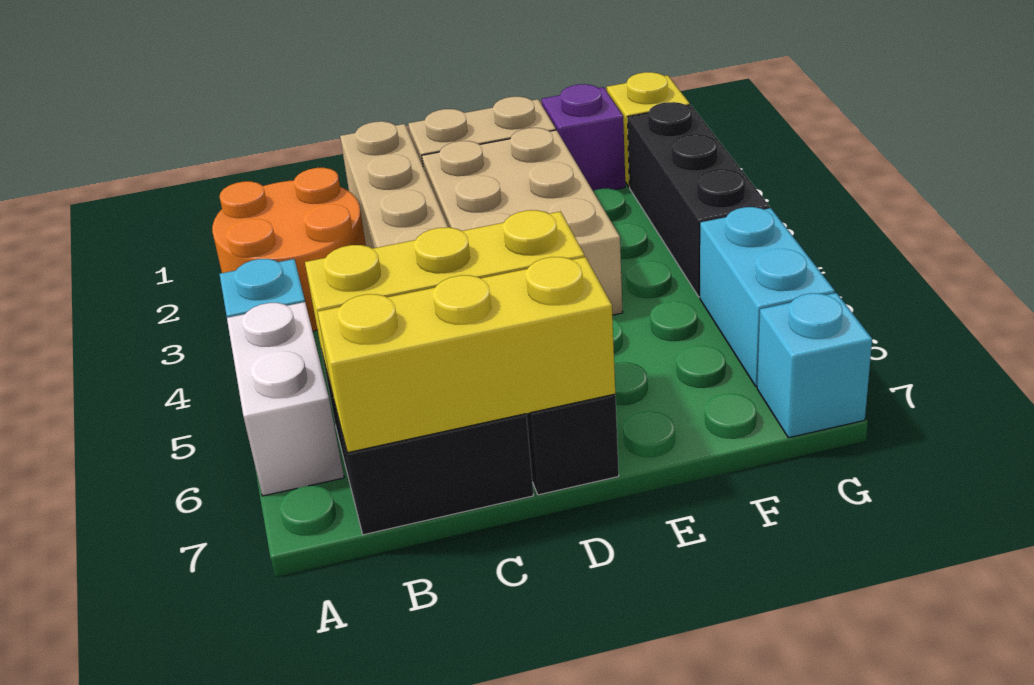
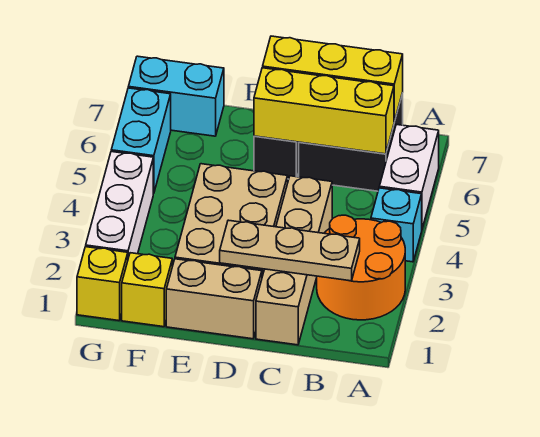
none -> tan plate B2:D2 level 2
purple brick F1 level 1 -> yellow brick F1 level 1
black brick G2:G4 level 1 -> white brick G2:G4 level 1
cyan brick G7 level 1 -> cyan brick F7:G7 level 1

